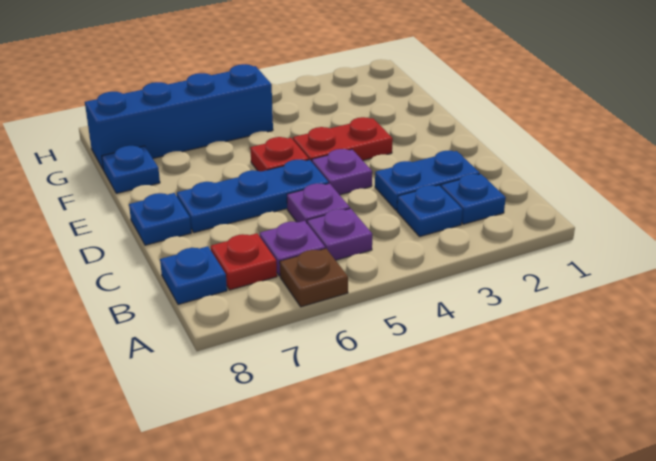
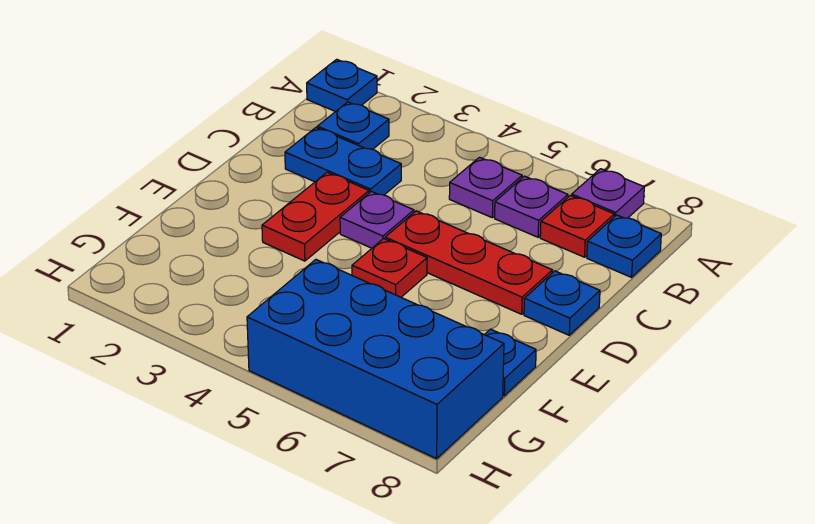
brown plate A6 level 1 -> none
blue plate B3 level 1 -> blue plate A1 level 1
purple plate C5 level 1 -> purple plate A7 level 1
blue plate D5:D7 level 1 -> red plate D5:D7 level 1
red plate E3:E4 level 1 -> red plate D3:E3 level 1
blue brick G5:G8 level 1 -> blue brick G5:H8 level 1

